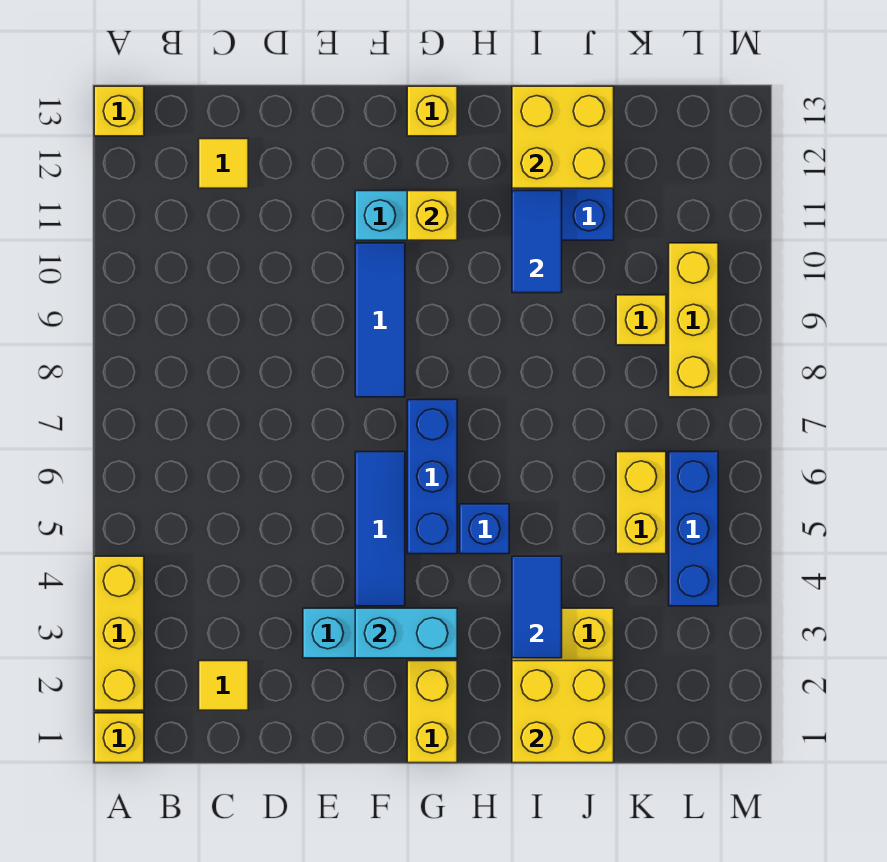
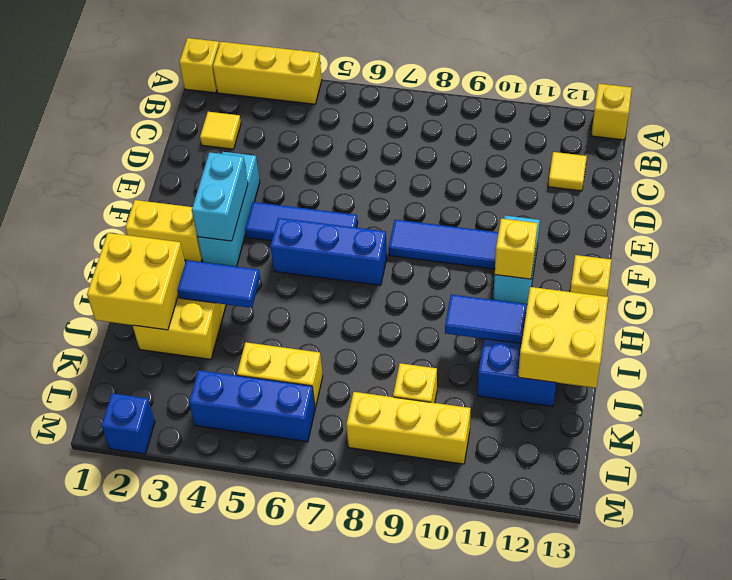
blue brick H5 level 1 -> blue brick M2 level 1

